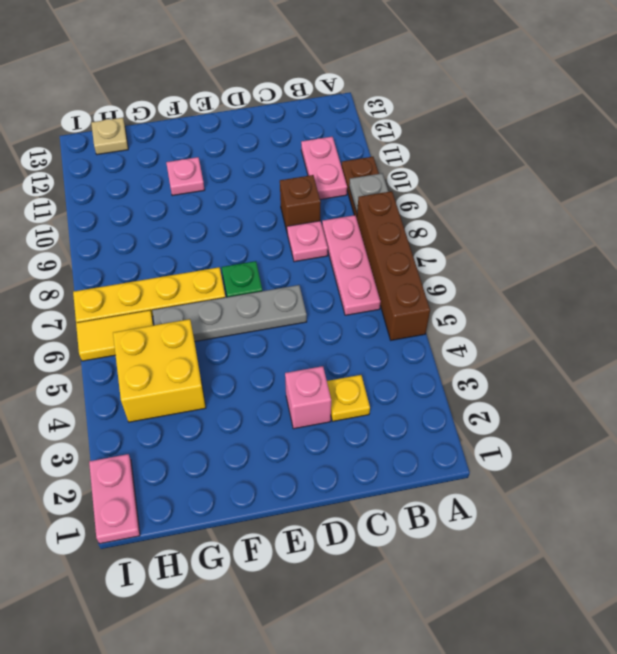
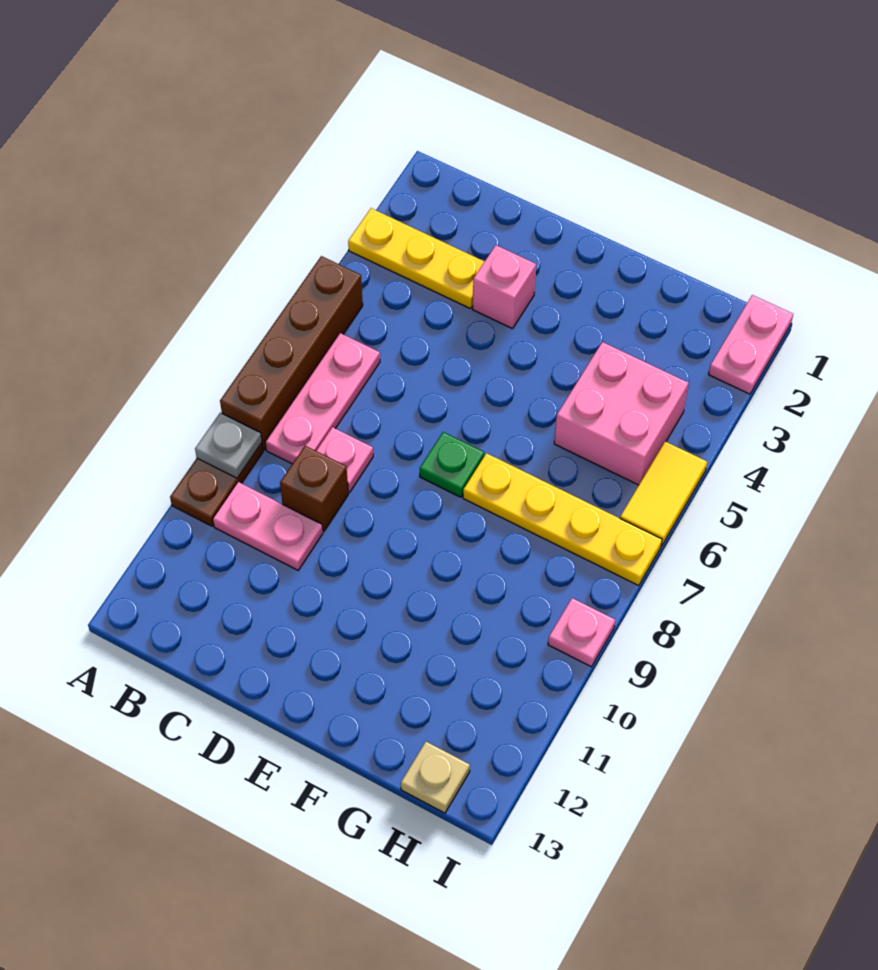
pink plate B10:B11 level 1 -> pink plate B10:C10 level 1
yellow plate C3 level 1 -> yellow plate A3:C3 level 1
grey plate D6:G6 level 1 -> none
pink plate F11 level 1 -> pink plate I9 level 1
yellow brick G4:H5 level 1 -> pink brick G4:H5 level 1
yellow tile H6:I6 level 1 -> yellow tile I5:I6 level 1

